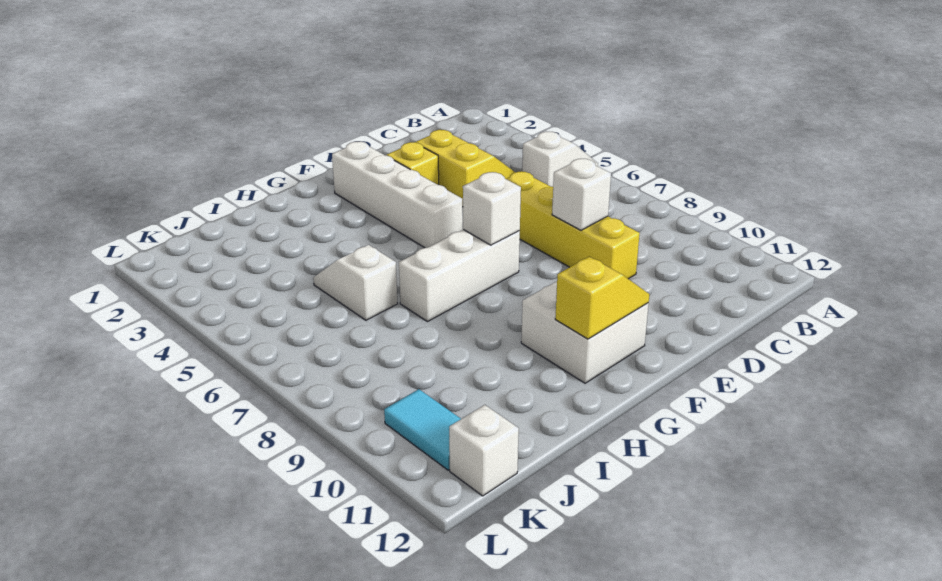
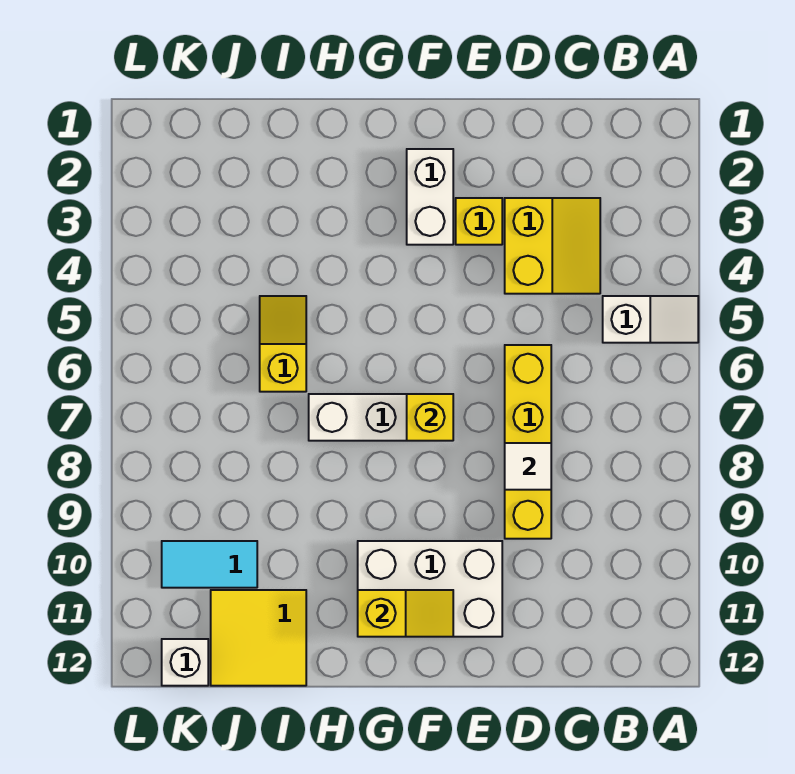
white brick D8 level 2 -> white tile D8 level 2
white brick F2:F5 level 1 -> white brick F2:F3 level 1
white brick F7 level 2 -> yellow brick F7 level 2
white brick F10:G11 level 1 -> white brick E10:G11 level 1
white slope I5:I6 level 1 top 6 -> yellow slope I5:I6 level 1 top 6
none -> yellow tile I11:J12 level 1
cyan tile K10:K11 level 1 -> cyan tile J10:K10 level 1

